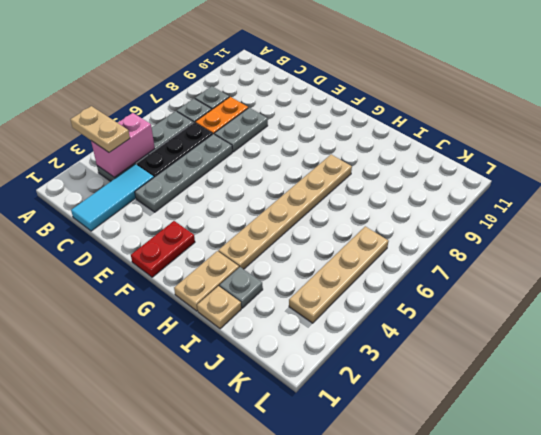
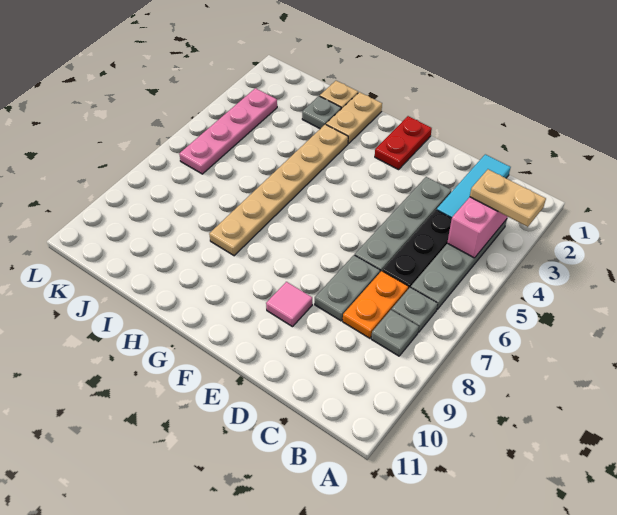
none -> pink tile E9 level 1
tan plate K3:K6 level 1 -> pink plate K3:K6 level 1

